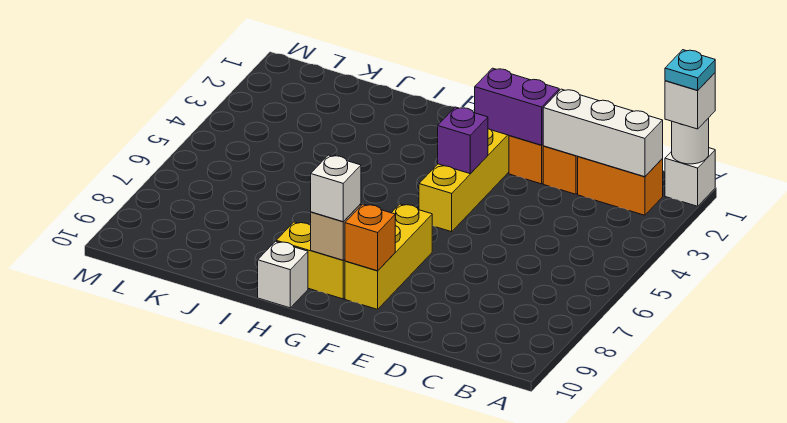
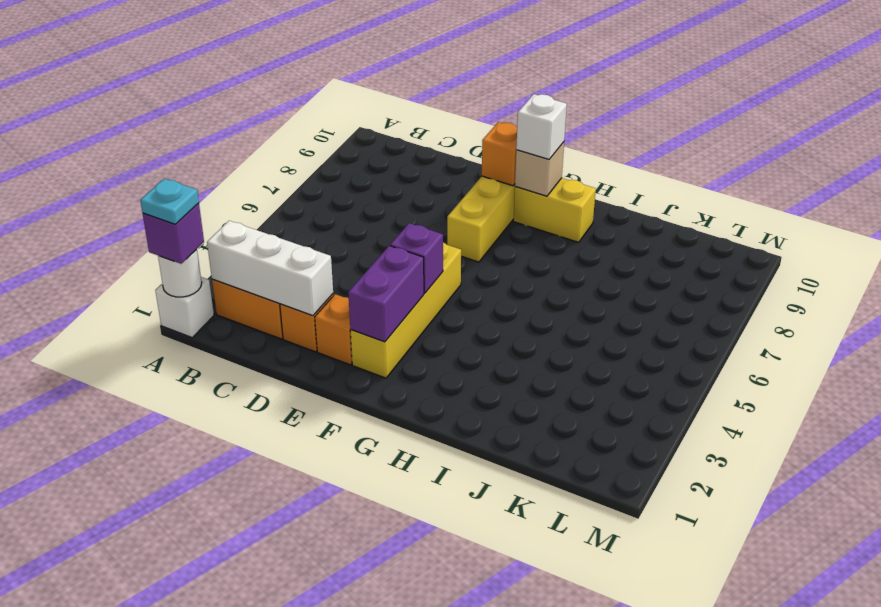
white brick A1 level 3 -> purple brick A1 level 3
purple brick E2:F2 level 2 -> purple brick F2:F3 level 2
white brick H10 level 1 -> none

